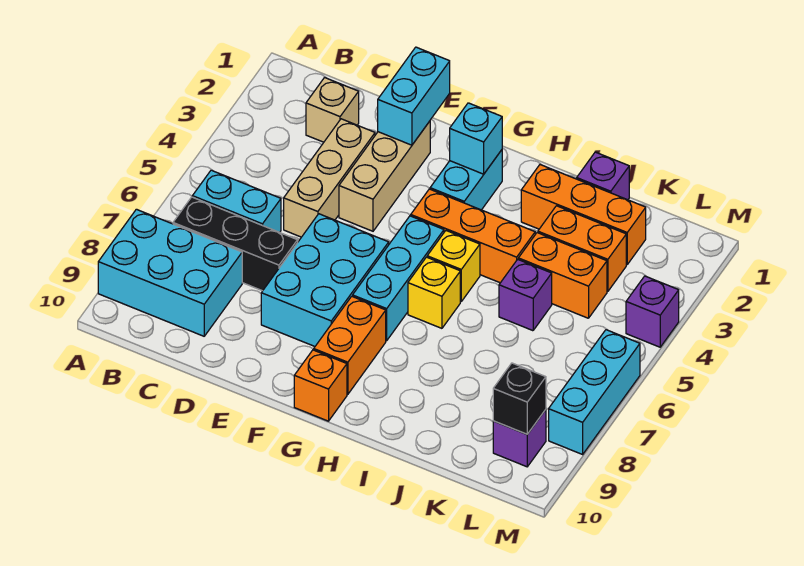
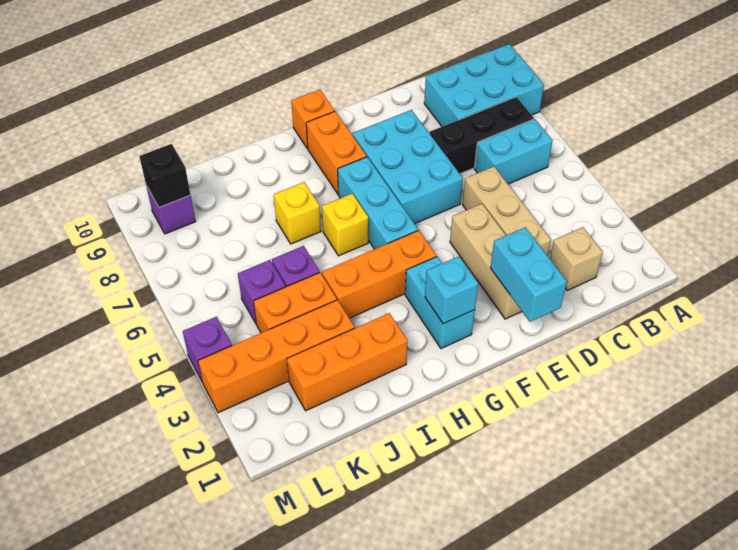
yellow brick H5 level 1 -> yellow brick I7 level 1
purple brick J1 level 1 -> purple brick K5 level 1
orange brick J3:K3 level 1 -> orange brick J3:M3 level 1
cyan brick M6:M8 level 1 -> none

